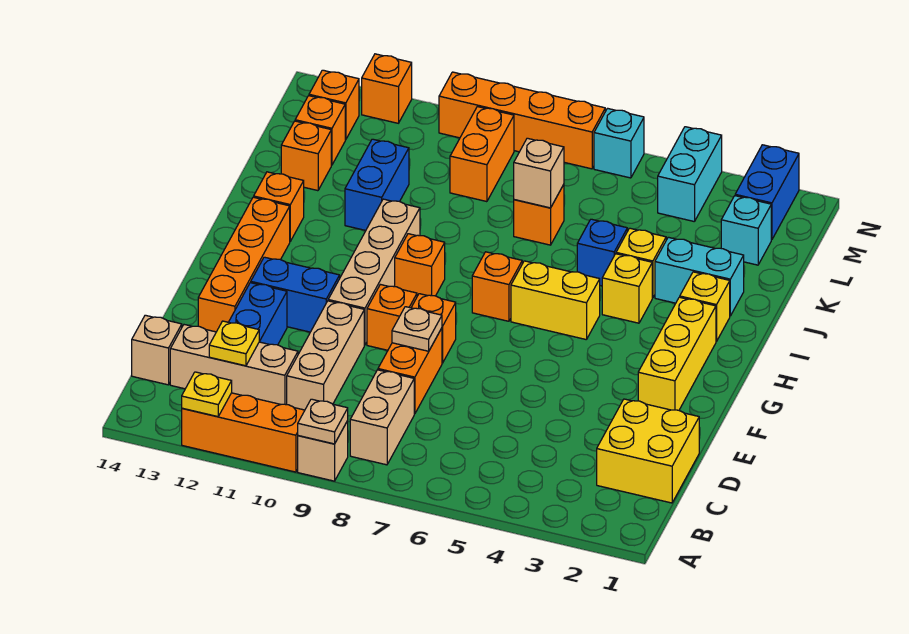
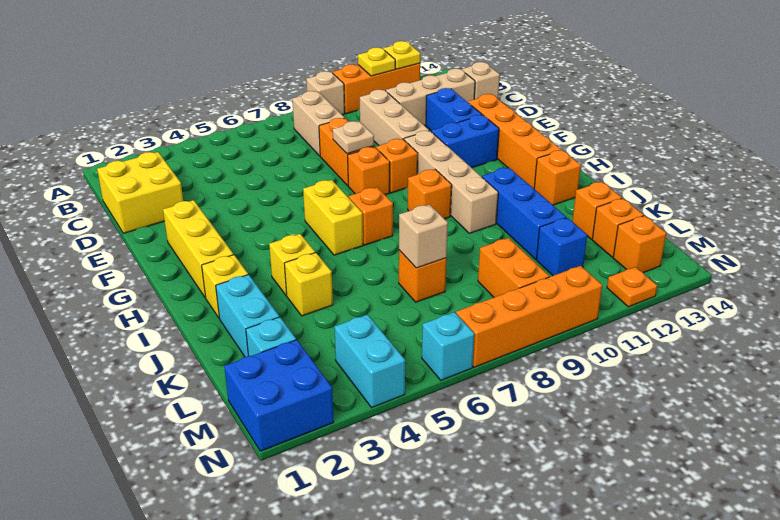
tan plate A9 level 2 -> none
yellow plate C12 level 2 -> yellow plate A11 level 2
yellow brick H5:H6 level 1 -> yellow brick G6:H6 level 1
cyan brick J2:J3 level 1 -> cyan brick J2:K2 level 1
blue brick J5 level 1 -> blue brick L11 level 1
blue brick J11:K11 level 1 -> blue brick I11:K11 level 1
blue brick M2:N2 level 1 -> blue brick M1:N2 level 1
orange brick N12 level 1 -> orange plate N12 level 1

